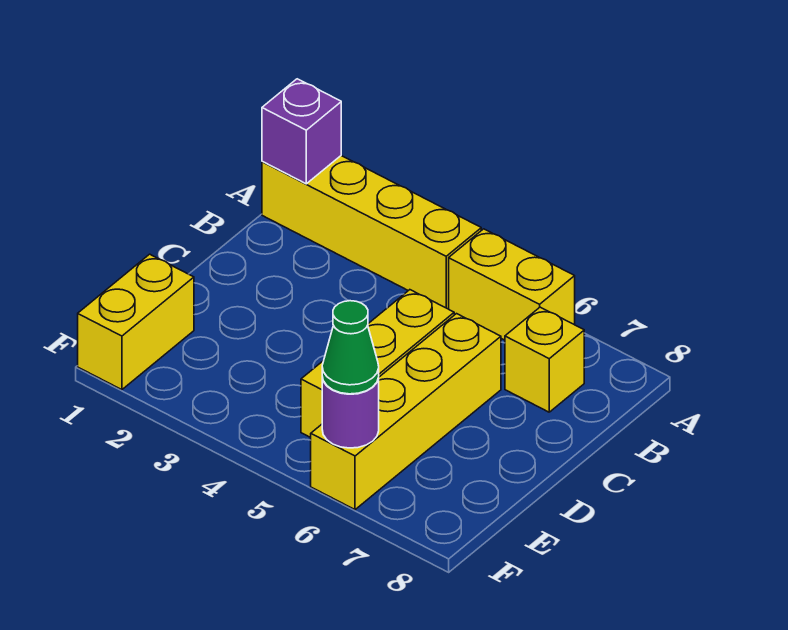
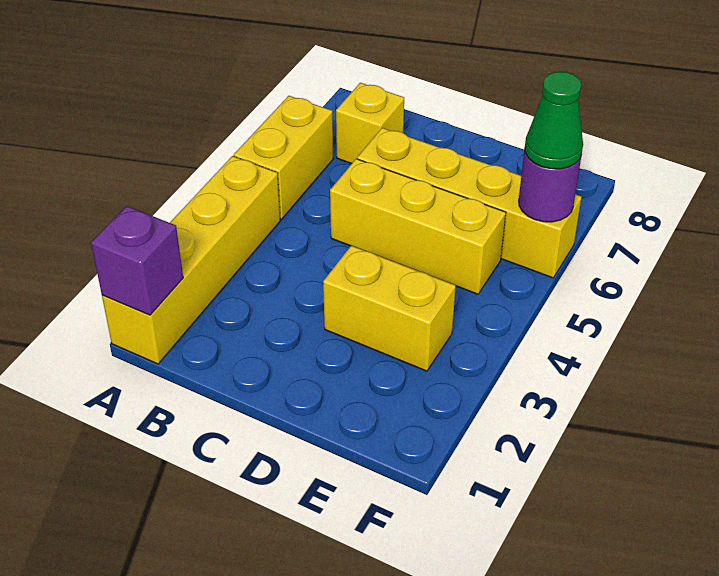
yellow brick E1:F1 level 1 -> yellow brick D3:E3 level 1

